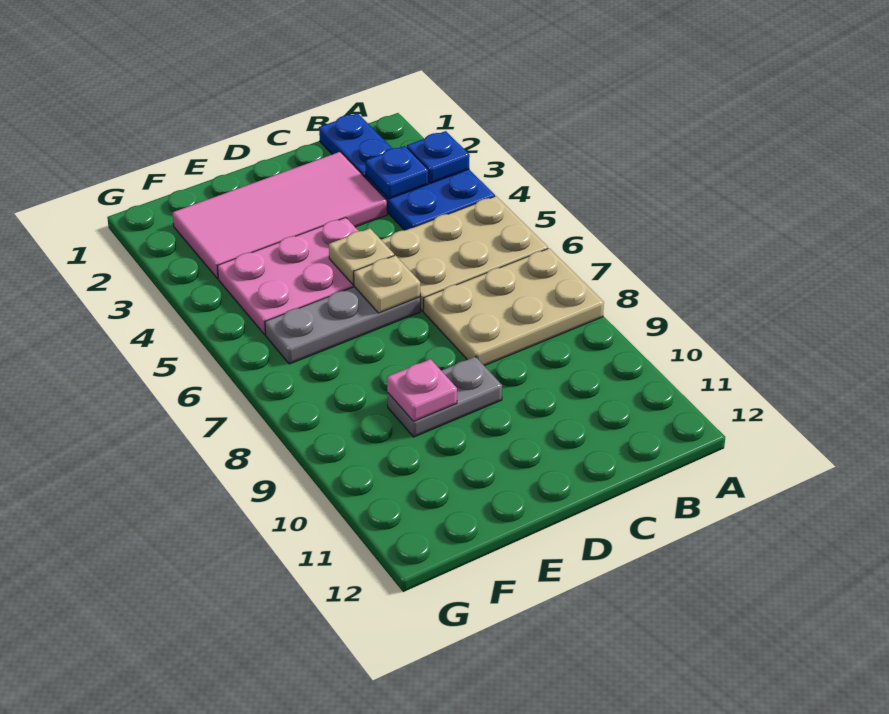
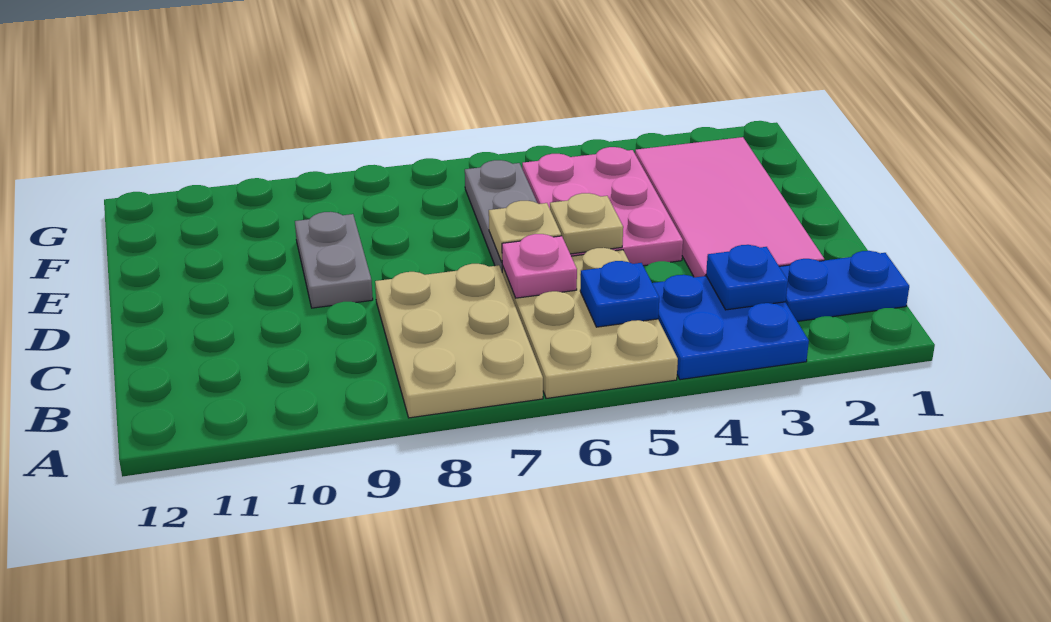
blue plate A3 level 2 -> blue plate B5 level 2
pink plate E9 level 2 -> pink plate C6 level 2

